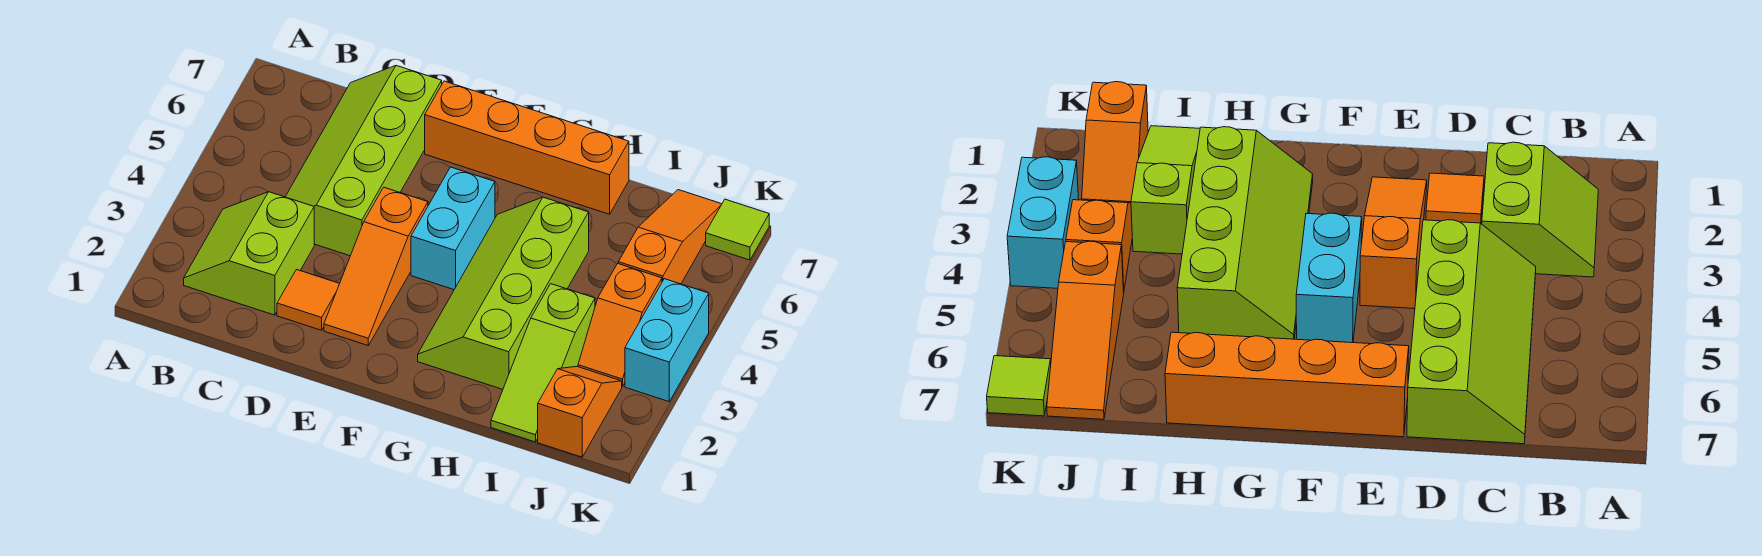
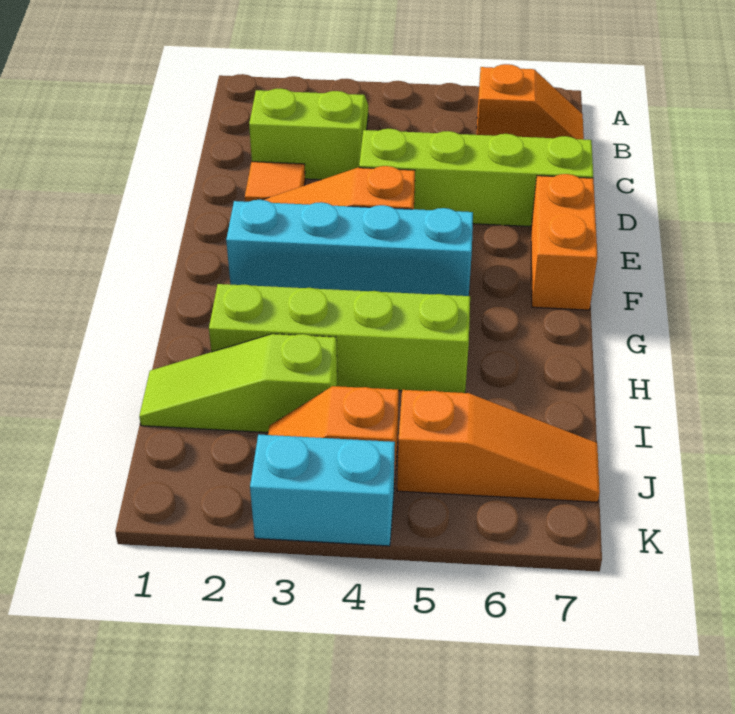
orange brick E7:H7 level 1 -> orange brick E7:F7 level 1
cyan brick F4:F5 level 1 -> cyan brick F2:F5 level 1
orange slope J1:J2 level 1 top 1 -> orange slope B6:B7 level 1 top 6
lime tile K7 level 1 -> none

